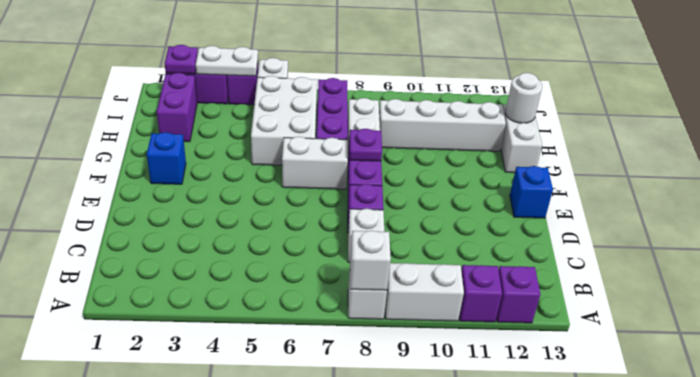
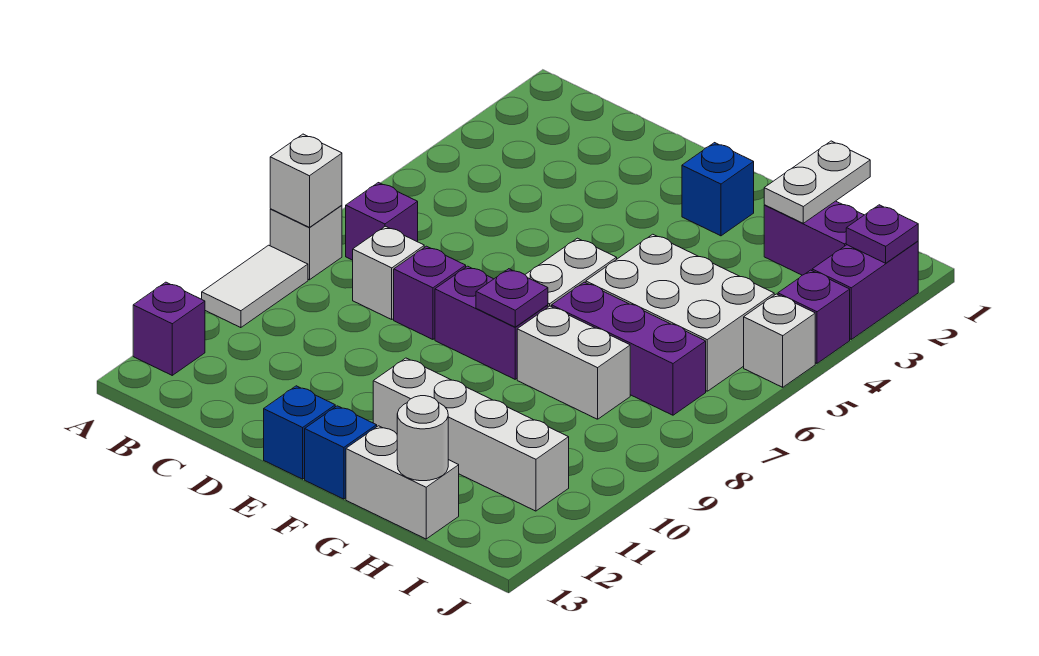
white brick A9:A10 level 1 -> white tile A9:A10 level 1
purple brick A11 level 1 -> purple brick B7 level 1
none -> blue brick F13 level 1
white brick H9:H12 level 1 -> white brick F11:I11 level 1
white plate J3:J4 level 2 -> white plate H1:H2 level 2

